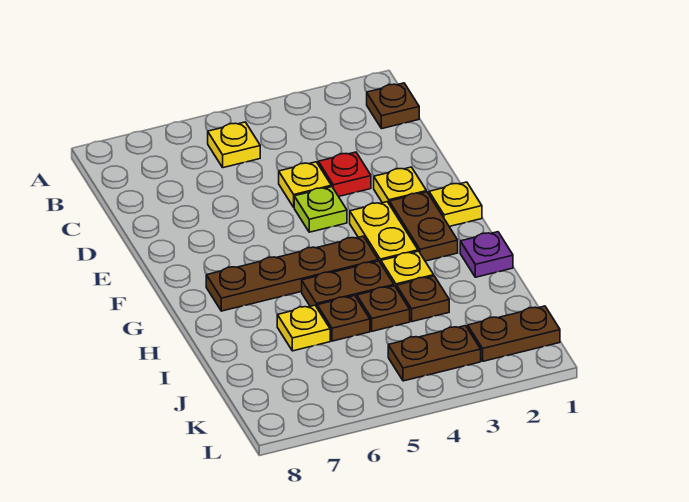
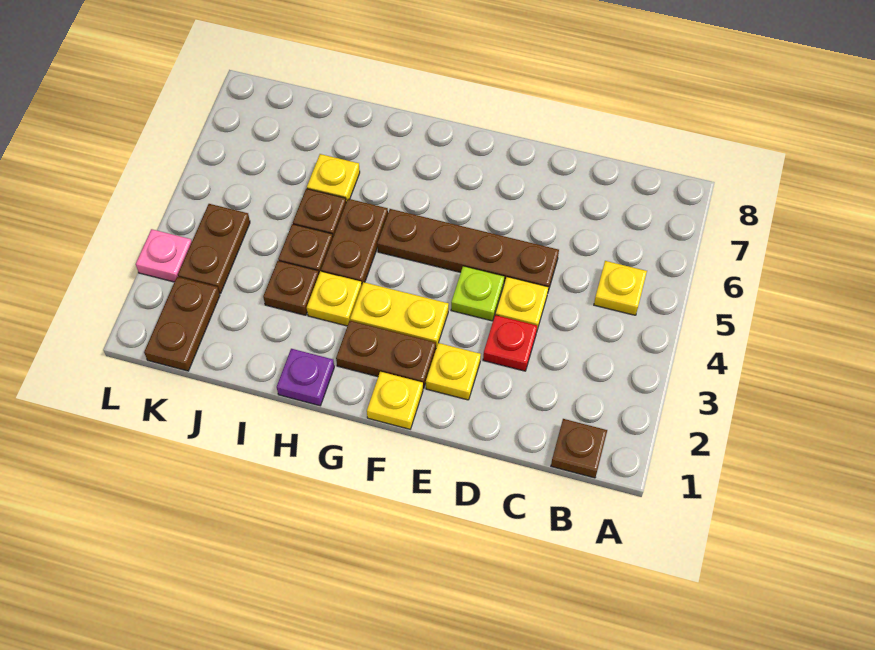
brown plate G4:G7 level 1 -> brown plate D5:G5 level 1
none -> pink plate L3 level 1

